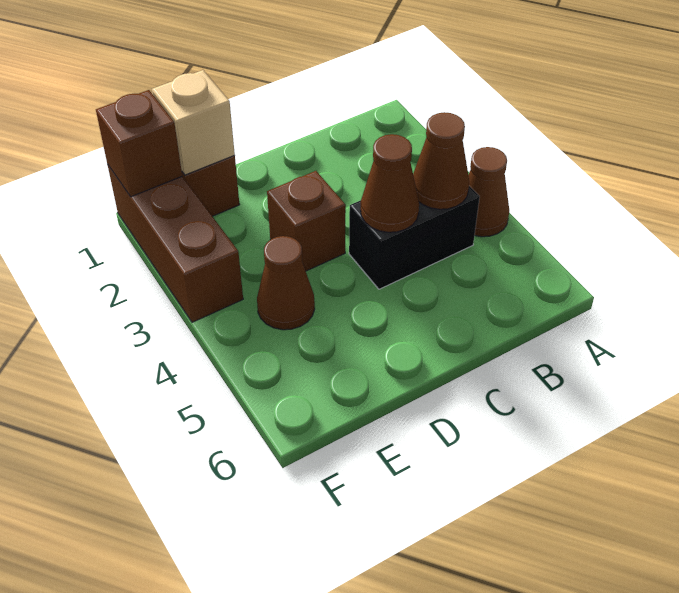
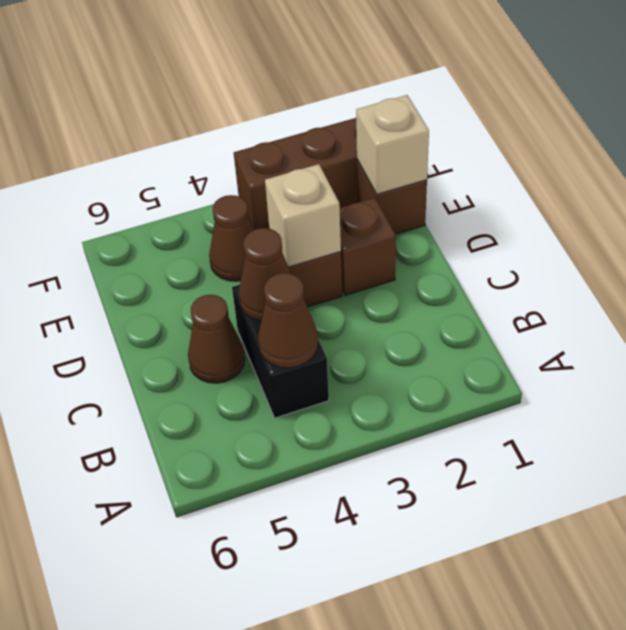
brown cone A4 level 1 -> brown cone C5 level 1
none -> tan brick D3 level 2
brown brick F1 level 2 -> brown brick D2 level 1

